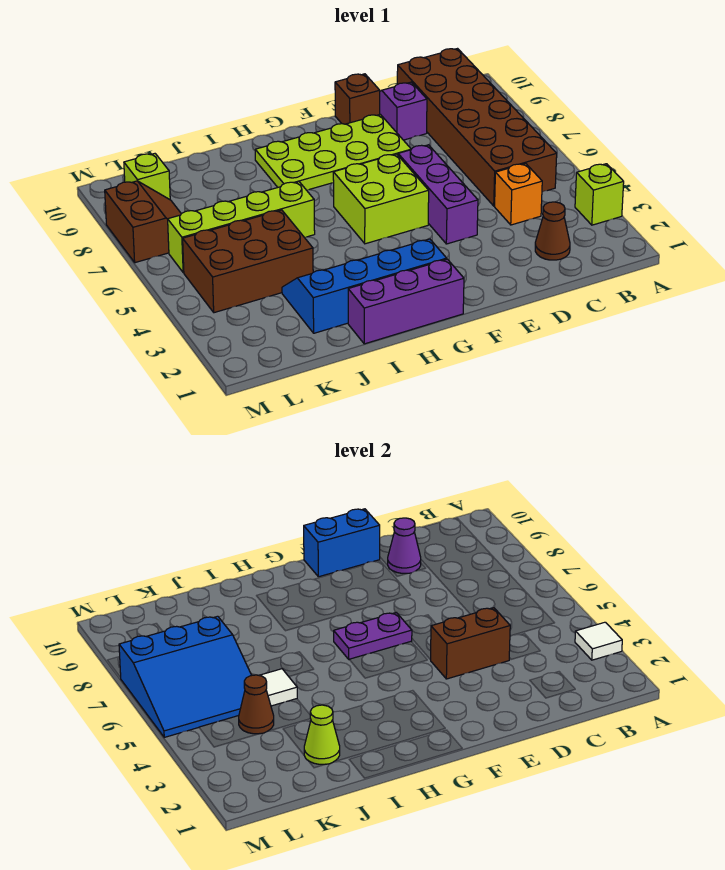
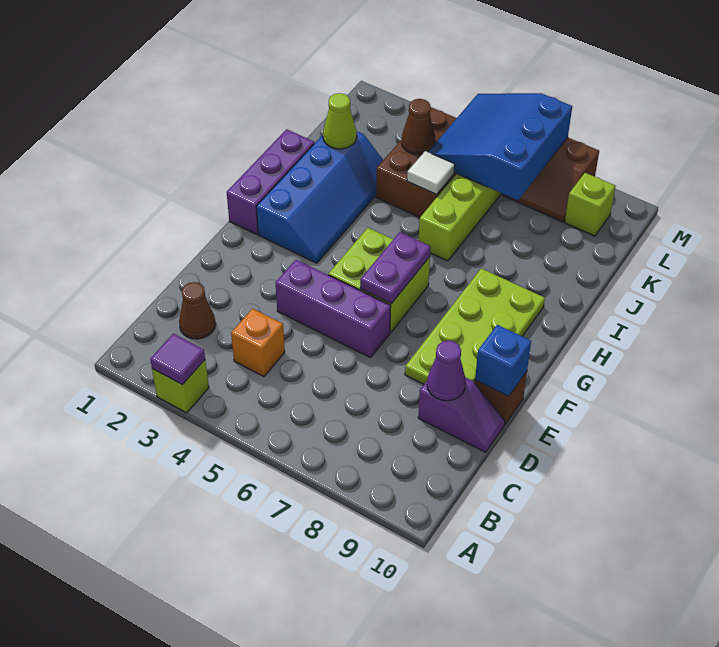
white tile A3 level 2 -> purple tile A3 level 2
brown brick B5:C10 level 1 -> none
brown brick D4:E4 level 2 -> none
blue brick E10:F10 level 2 -> blue brick E10 level 2

